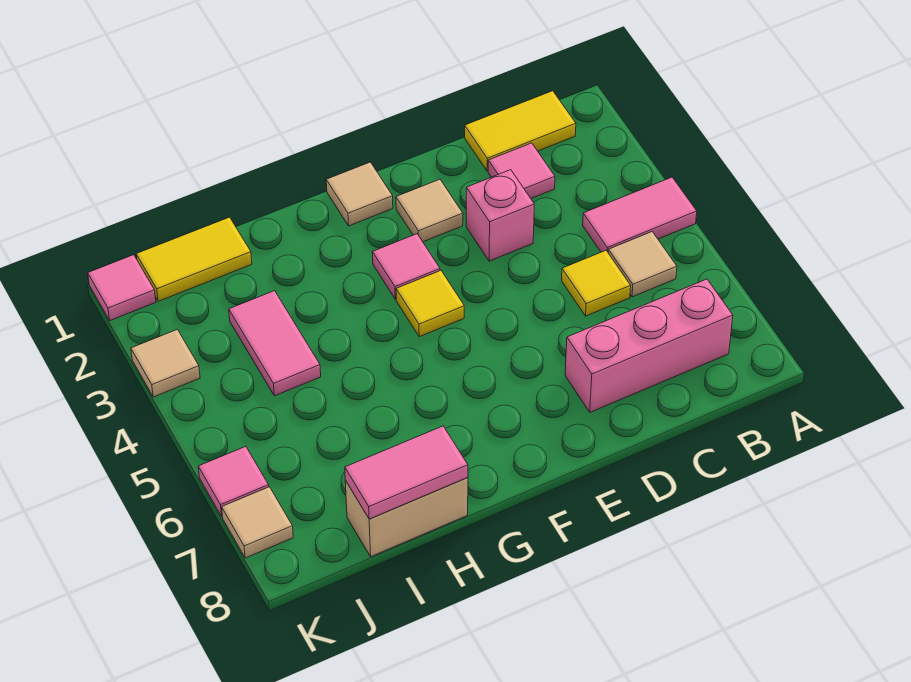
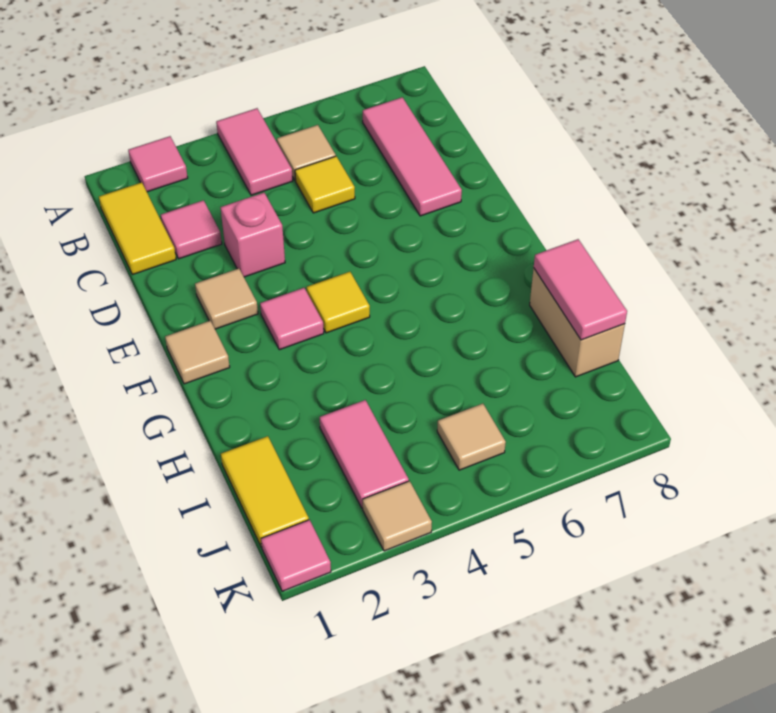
pink brick B7:D7 level 1 -> pink tile B7:D7 level 1
pink tile I3:I4 level 1 -> pink tile I3:J3 level 1
pink tile K6 level 1 -> pink tile A2 level 1
tan tile K7 level 1 -> tan tile J5 level 1

